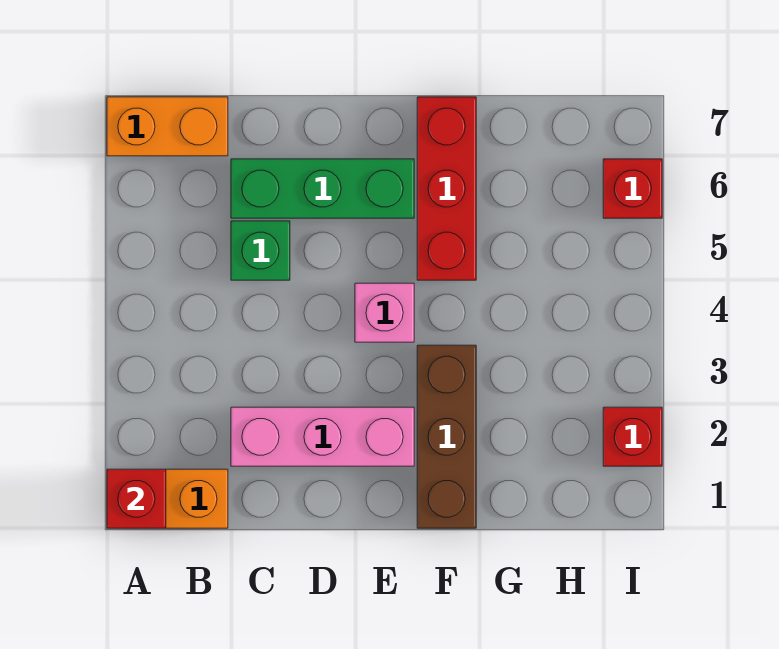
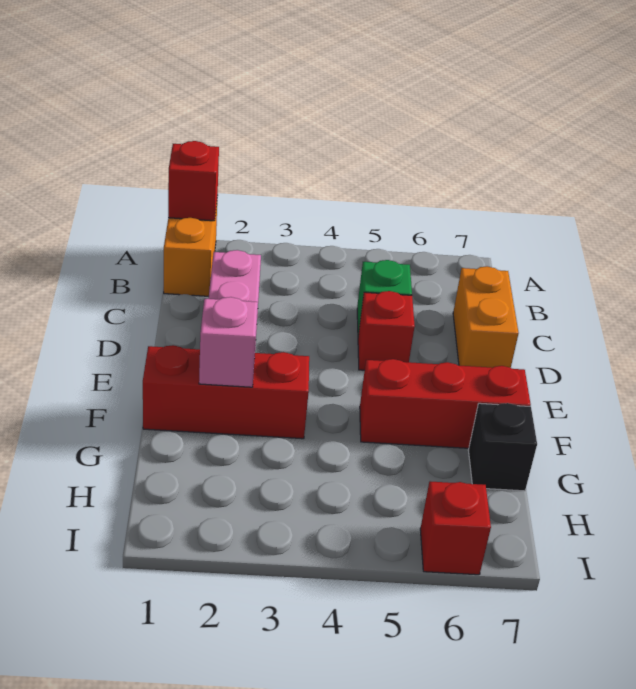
orange brick A7:B7 level 1 -> orange brick C7:D7 level 1
green brick C6:E6 level 1 -> none
pink brick E4 level 1 -> pink brick F2 level 2
brown brick F1:F3 level 1 -> red brick F1:F3 level 1
none -> black brick G7 level 1
red brick I2 level 1 -> red brick D5 level 1

